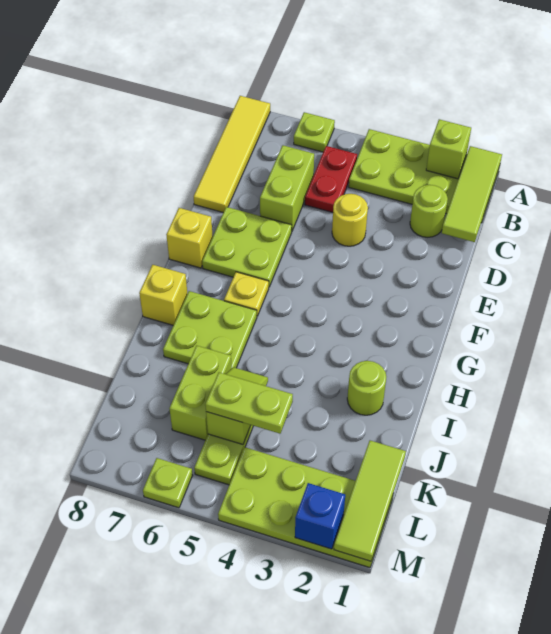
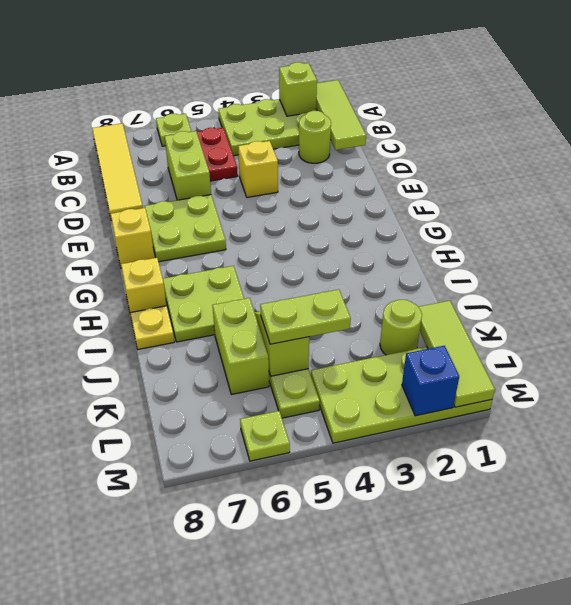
yellow round brick D4 level 1 -> yellow brick D4 level 1
yellow plate G6 level 1 -> yellow plate I8 level 1
lime round brick I2 level 1 -> lime round brick K2 level 1

